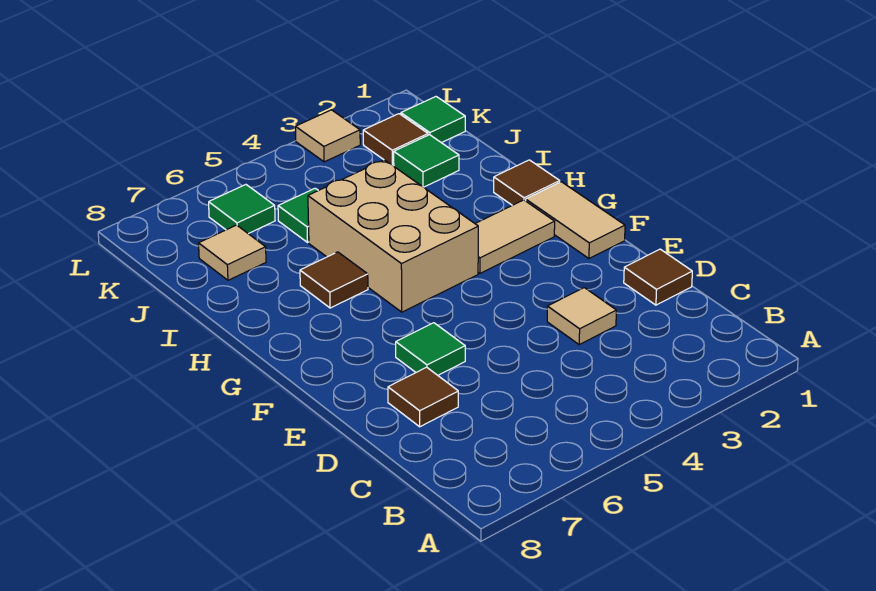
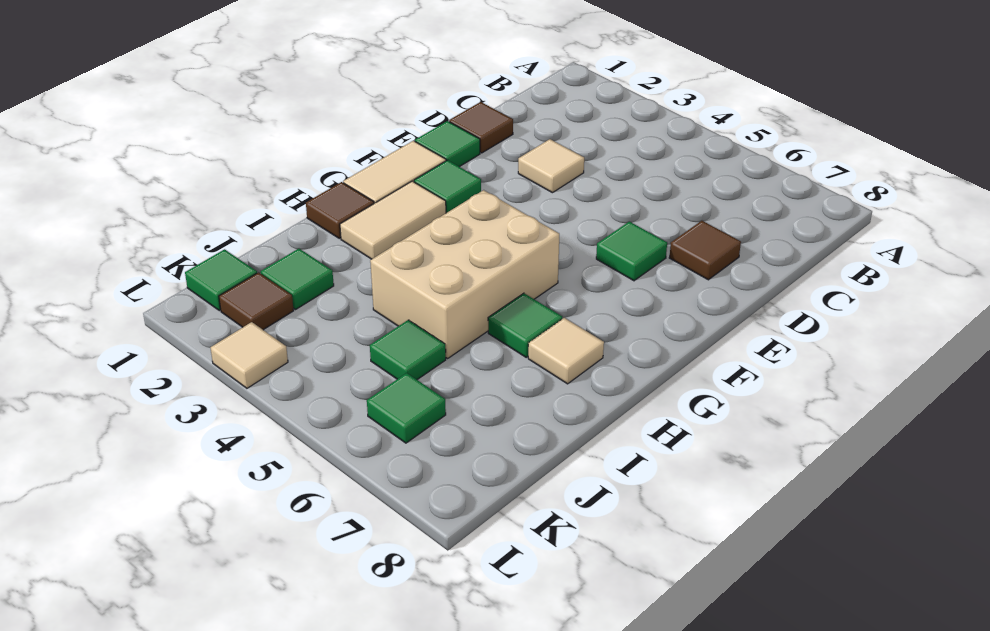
none -> green tile E1 level 1
none -> green tile F2 level 1
tan tile G2:G3 level 1 -> tan tile G2:H2 level 1
brown tile H6 level 1 -> green tile H6 level 1
tan tile J7 level 1 -> tan tile H7 level 1

